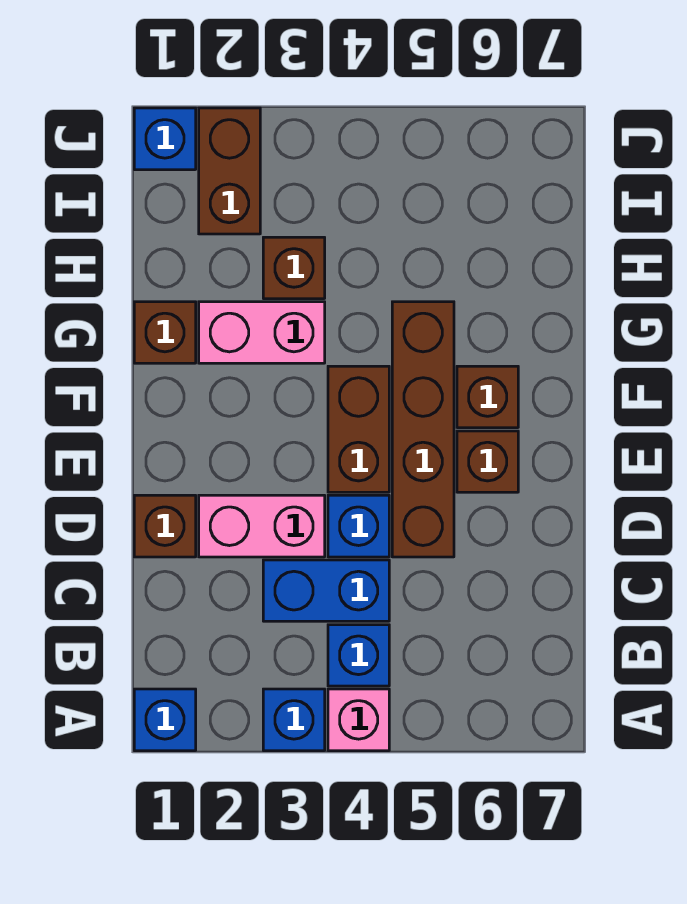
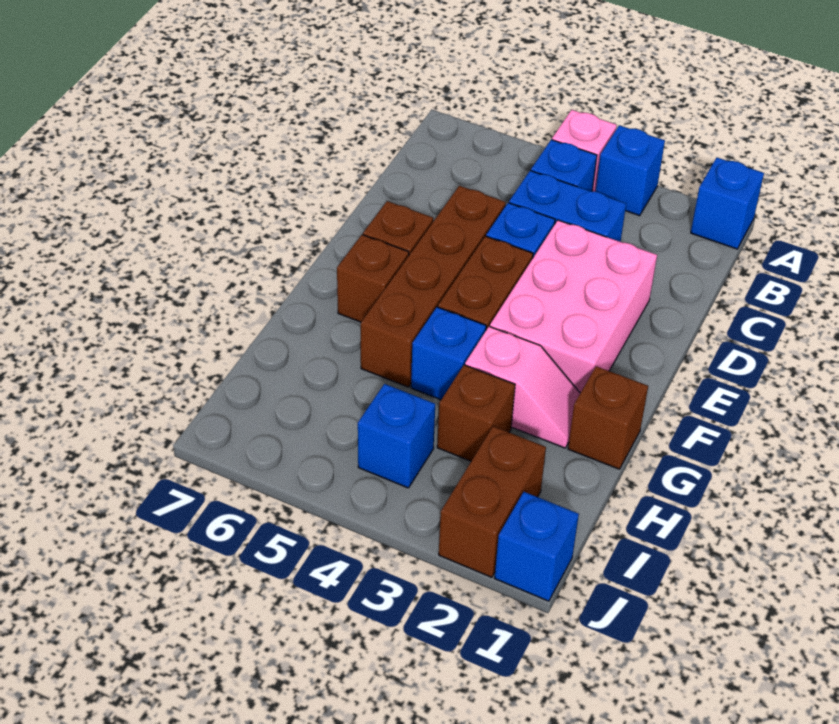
brown brick D1 level 1 -> none
pink brick D2:D3 level 1 -> pink brick D2:F3 level 1
pink brick G2:G3 level 1 -> pink slope G2:G3 level 1 top 3
none -> blue brick G4 level 1
none -> blue brick I4 level 1

